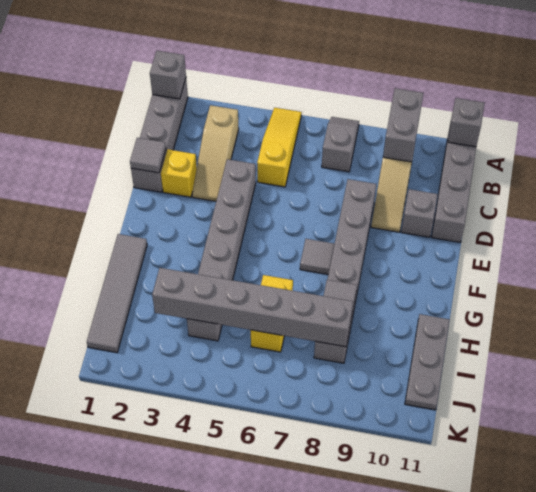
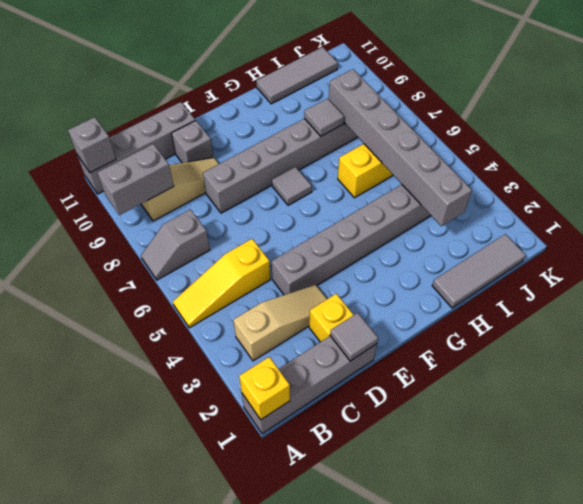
grey brick A1 level 2 -> yellow brick A1 level 2
grey tile G1:J1 level 1 -> grey tile H1:J1 level 1
grey plate H11:J11 level 1 -> grey tile H11:J11 level 1

